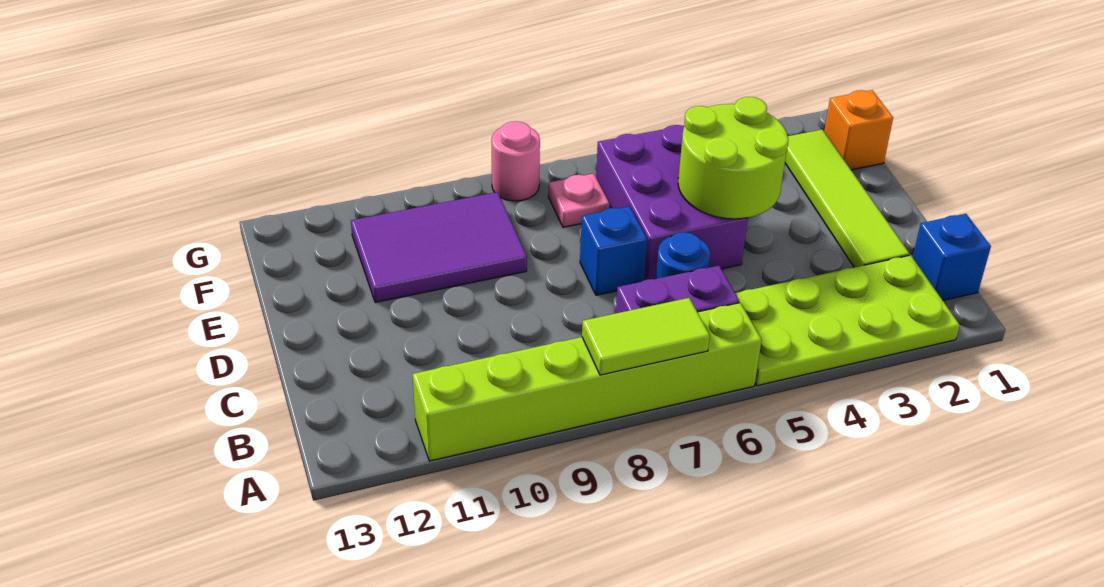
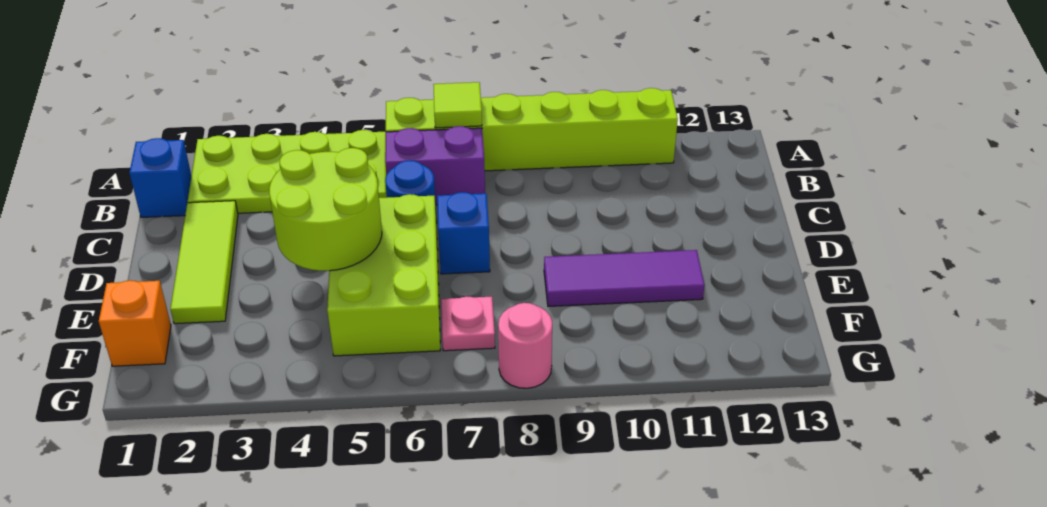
lime tile A7:A8 level 2 -> lime tile A7 level 2
lime tile C2:F2 level 1 -> lime tile C2:E2 level 1
purple brick D5:F6 level 1 -> lime brick D5:F6 level 1
purple tile E9:F11 level 1 -> purple tile E9:E11 level 1

